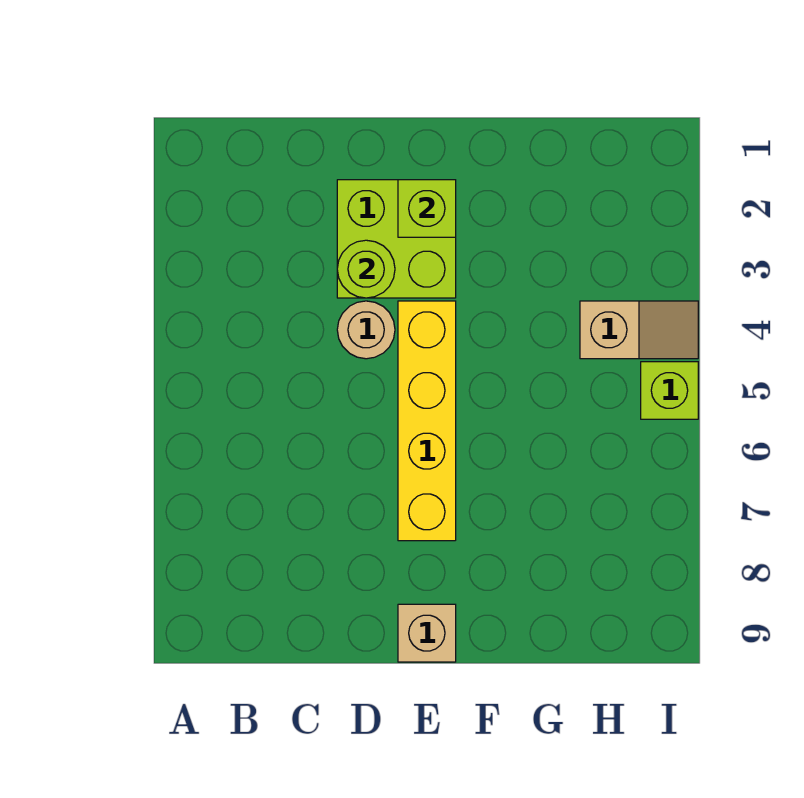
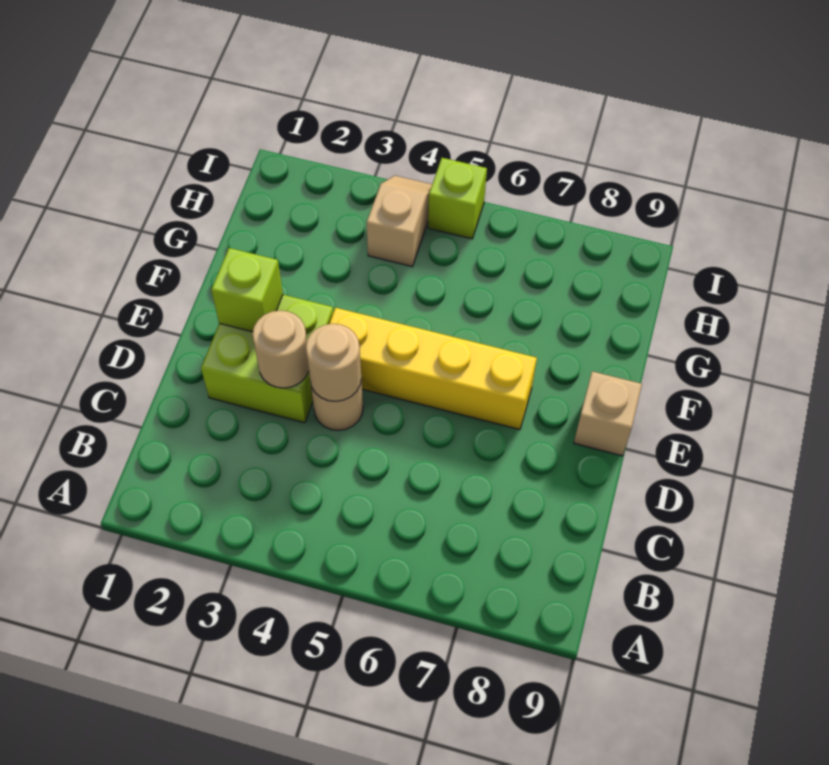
lime round brick D3 level 2 -> tan round brick D3 level 2
none -> tan round brick D4 level 2

